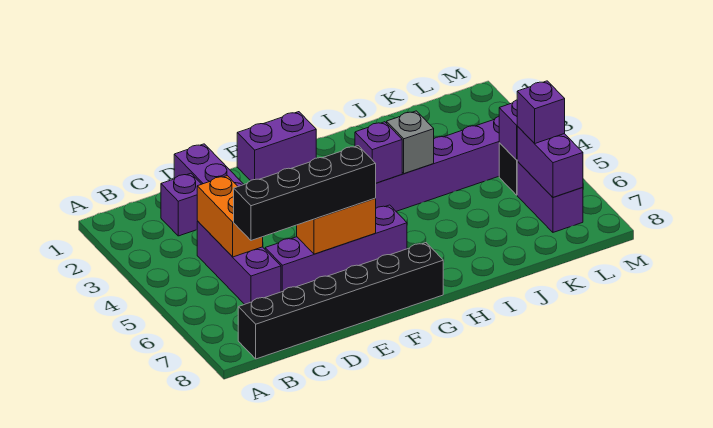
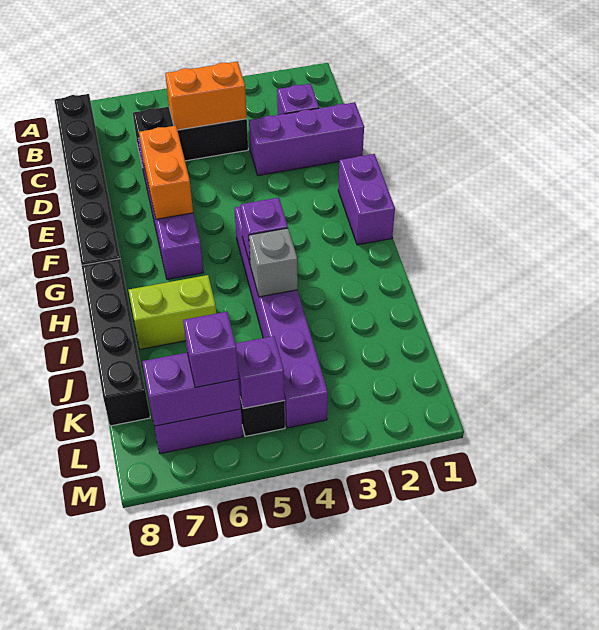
purple brick C4:C6 level 1 -> black brick C4:C6 level 1
black brick C6:F6 level 3 -> black brick H8:K8 level 1
none -> lime brick I6:I7 level 1

